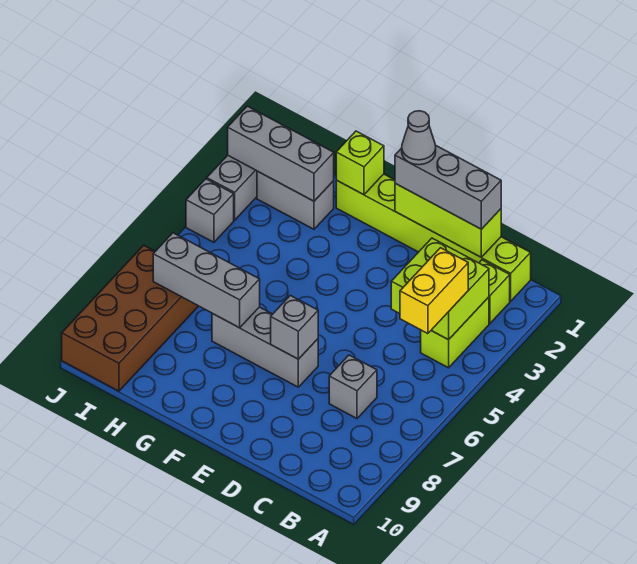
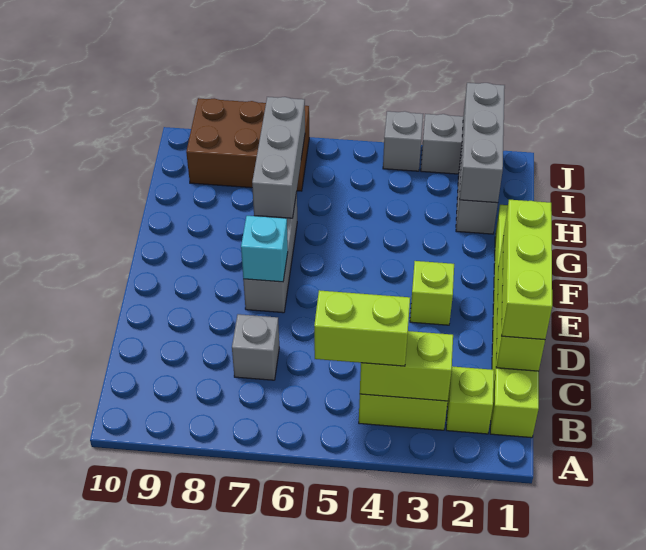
lime brick B3:C4 level 2 -> lime brick B3:B4 level 2
yellow brick B4:B5 level 3 -> lime brick B4:B5 level 3
grey brick C1:E1 level 3 -> lime brick C1:E1 level 3
grey cone E1 level 4 -> none
grey brick E7 level 2 -> cyan brick E7 level 2
lime brick G1 level 2 -> lime brick E3 level 1
brown brick I7:J10 level 1 -> brown brick I7:J9 level 1

